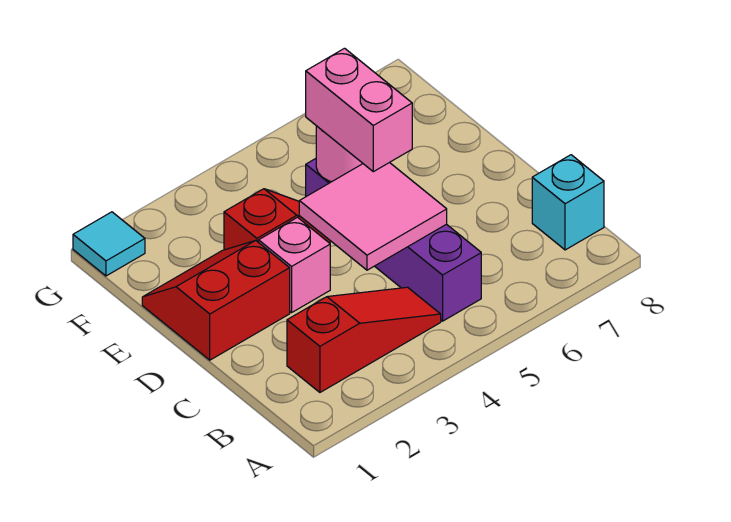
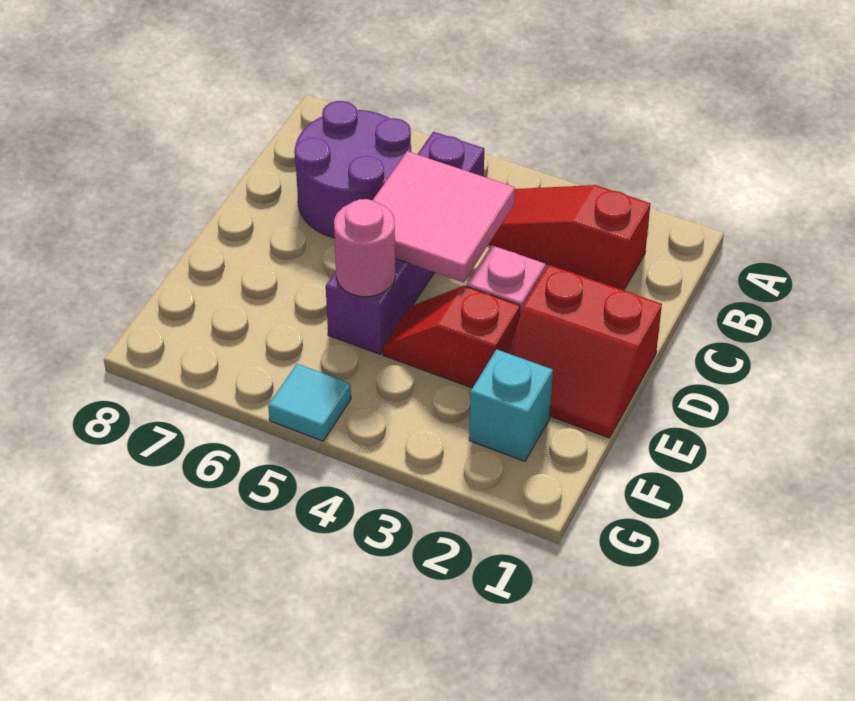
none -> purple round brick B6:C7 level 1
cyan brick B8 level 1 -> cyan brick F2 level 1
pink brick D5:E5 level 3 -> none
cyan tile G1 level 1 -> cyan tile G5 level 1

